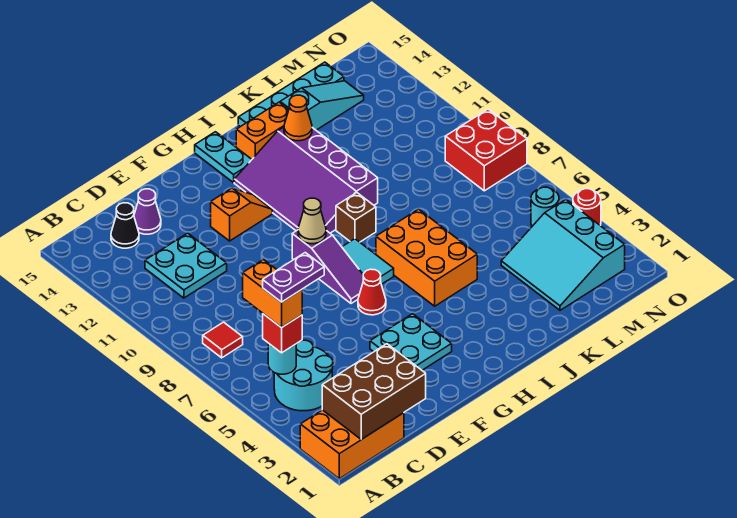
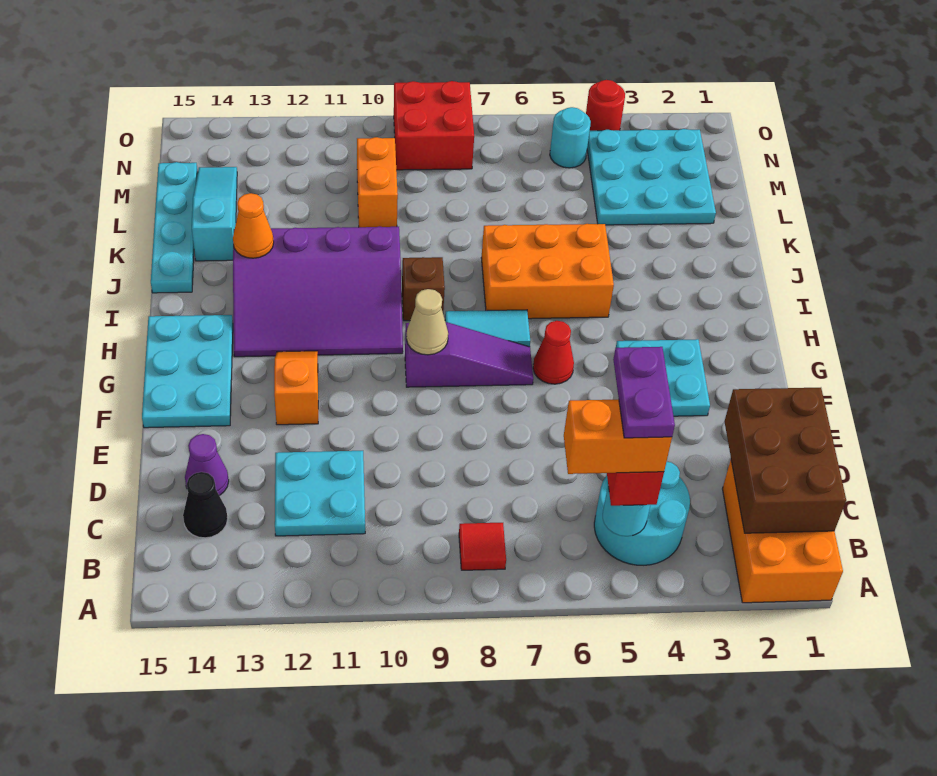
cyan plate H14:H15 level 1 -> cyan plate F14:H15 level 1
orange brick I14:J14 level 1 -> orange brick L10:M10 level 1
cyan slope L2:N4 level 1 top N -> cyan plate L2:N4 level 1

